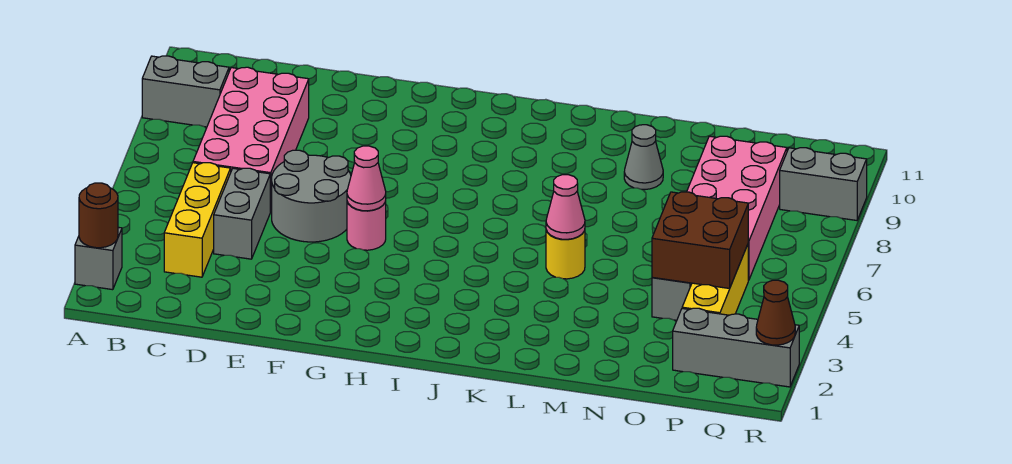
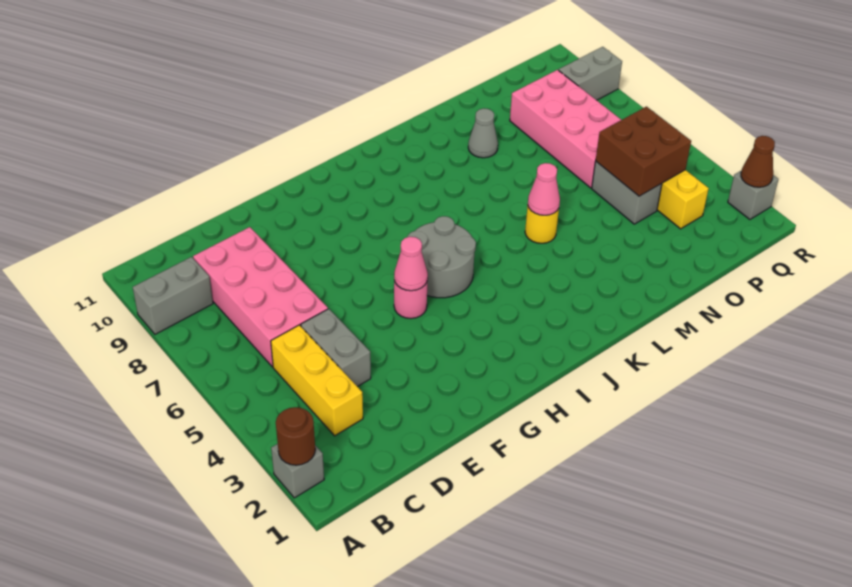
grey round brick E5:F6 level 1 -> grey round brick H5:I6 level 1
grey brick P2:R2 level 1 -> grey brick R2 level 1

